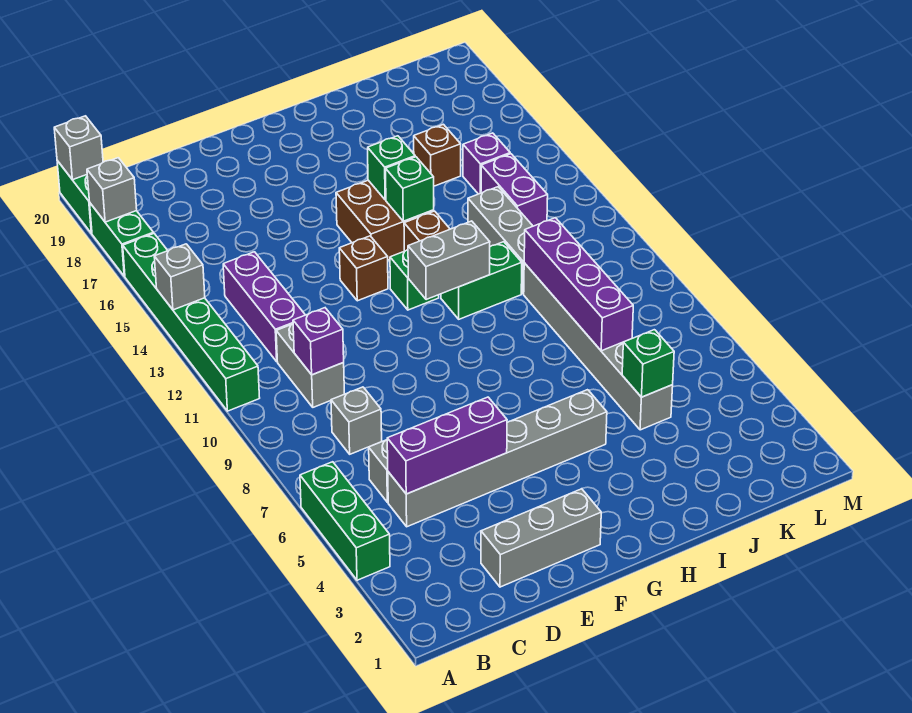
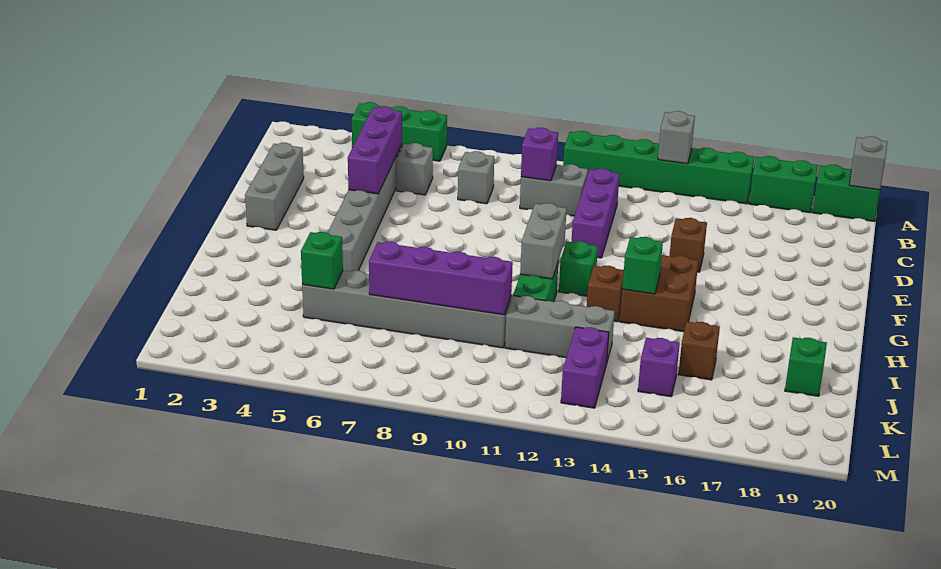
grey brick A18 level 2 -> none
purple brick C12:C14 level 1 -> purple brick C12:E12 level 1
brown brick F13 level 1 -> brown brick E15 level 1
green brick H15 level 2 -> green brick J19 level 1
purple brick K13:K14 level 1 -> purple brick K13:L13 level 1

